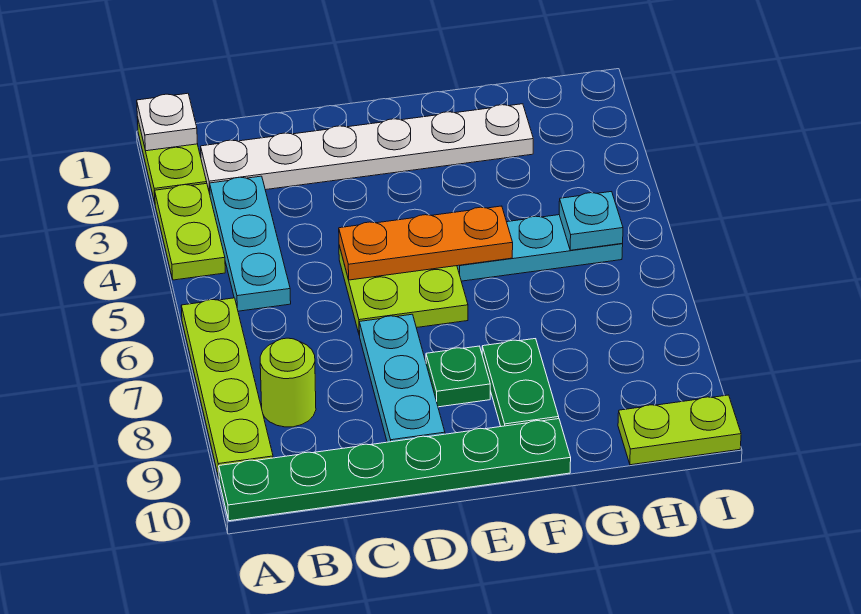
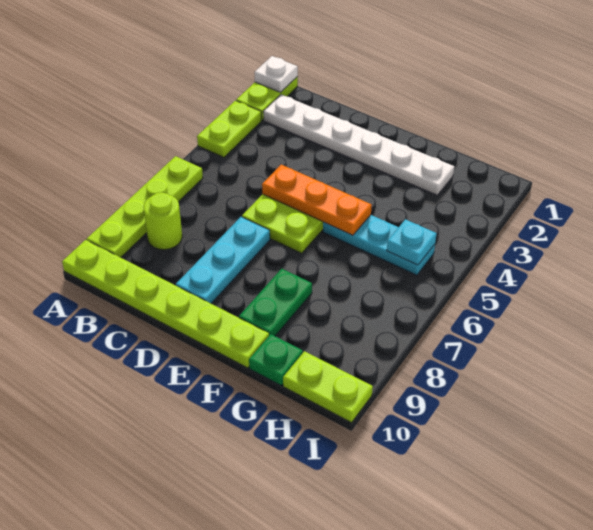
green plate A10:F10 level 1 -> lime plate A10:F10 level 1
cyan plate B3:B5 level 1 -> none
green plate E8 level 1 -> green plate G10 level 1

